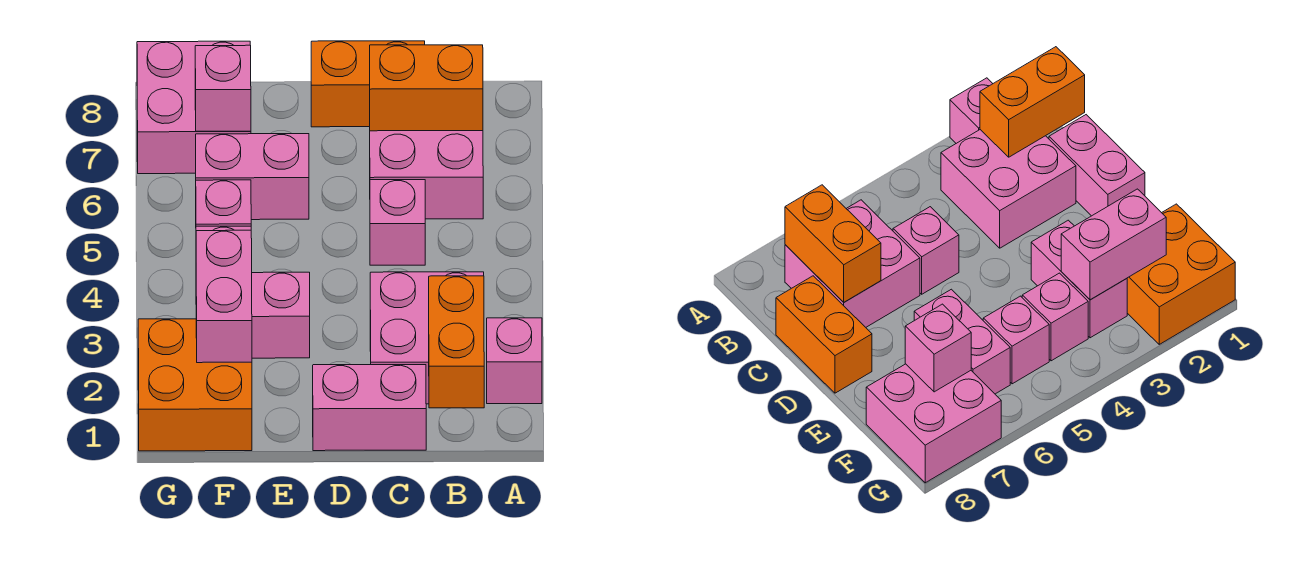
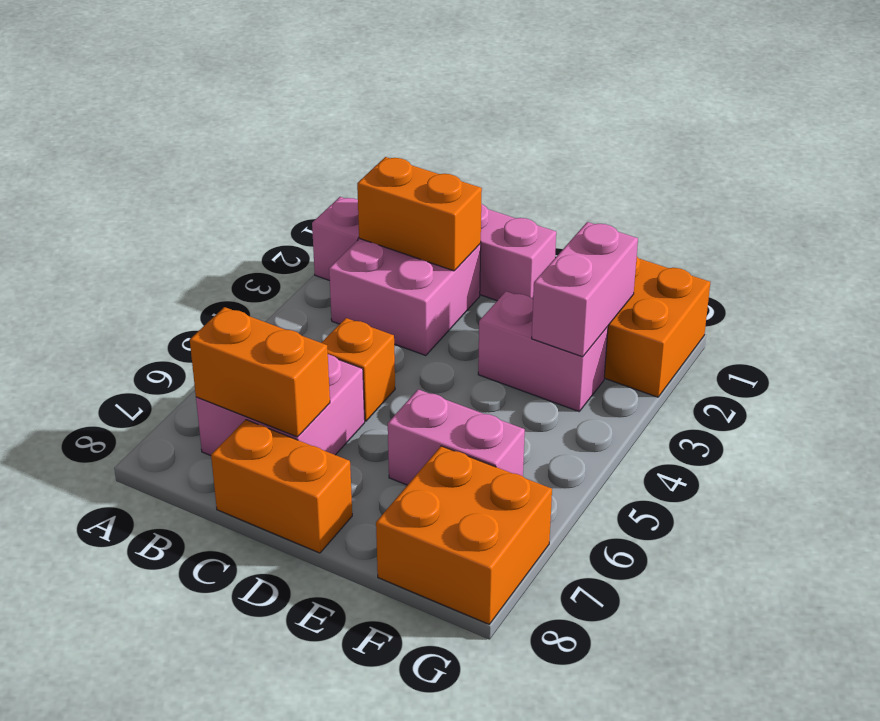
orange brick B1:B2 level 2 -> orange brick B2:C2 level 2
pink brick C5 level 1 -> orange brick C5 level 1
pink brick F4 level 1 -> none
pink brick F5 level 1 -> none
pink brick F7:G8 level 1 -> orange brick F7:G8 level 1
pink brick F7 level 2 -> none

